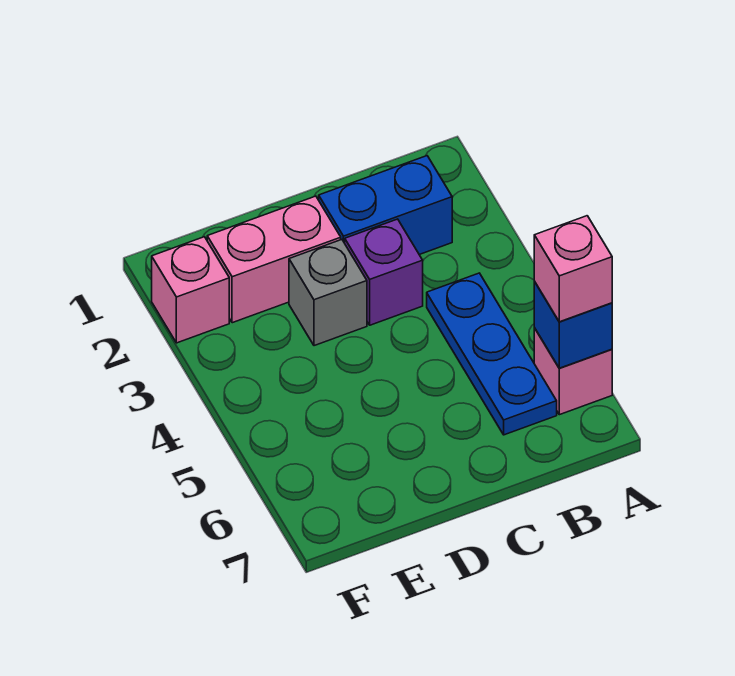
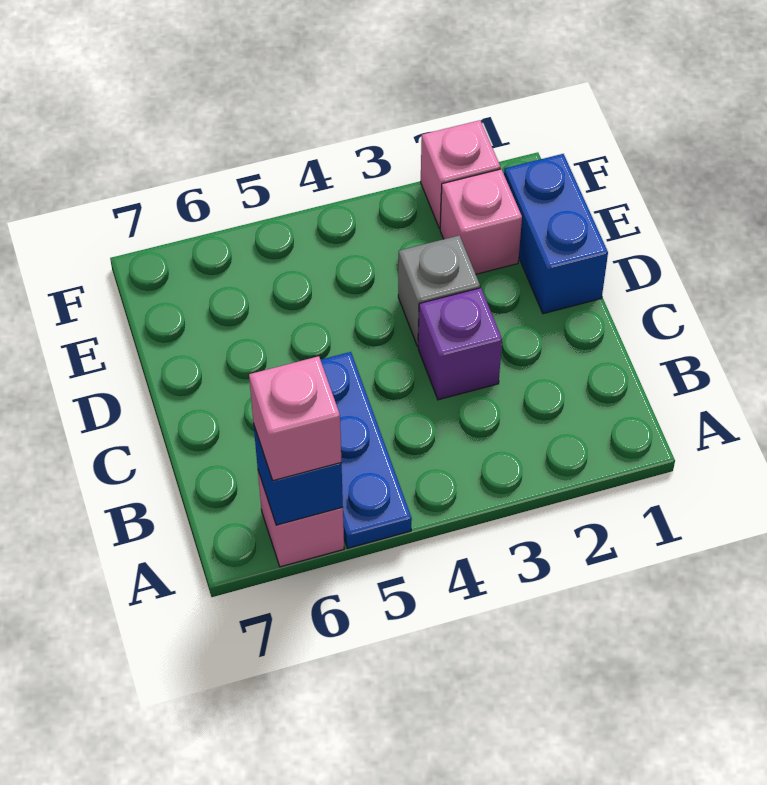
blue brick B2:C2 level 1 -> blue brick D1:E1 level 1
blue plate B4:B6 level 1 -> blue plate A5:C5 level 1
pink brick D2:E2 level 1 -> pink brick E2 level 1

